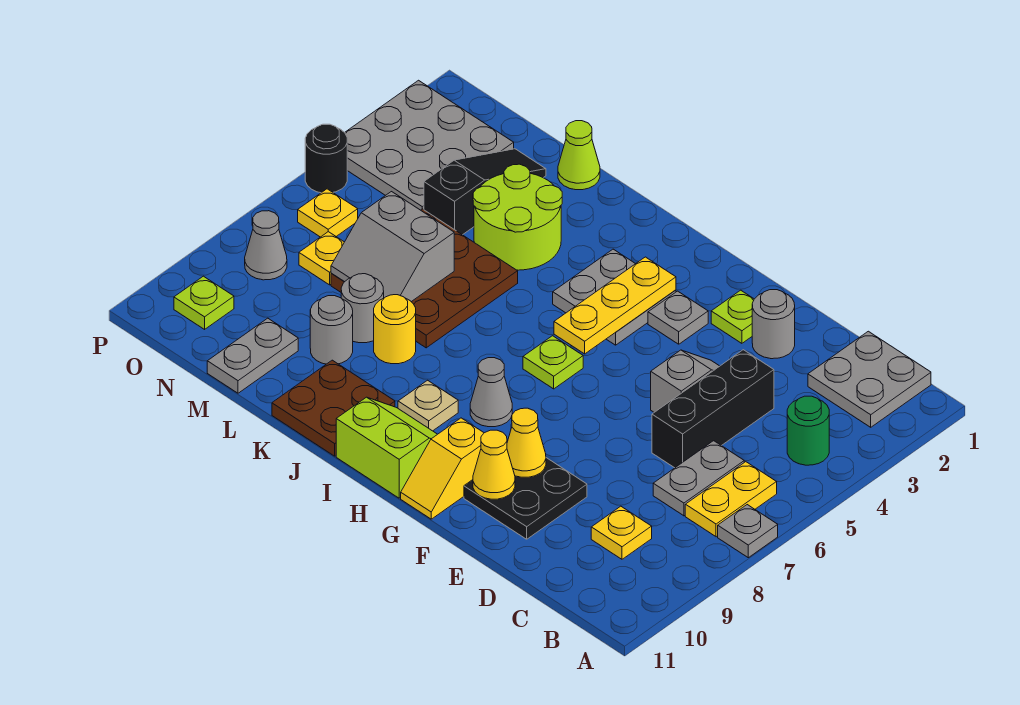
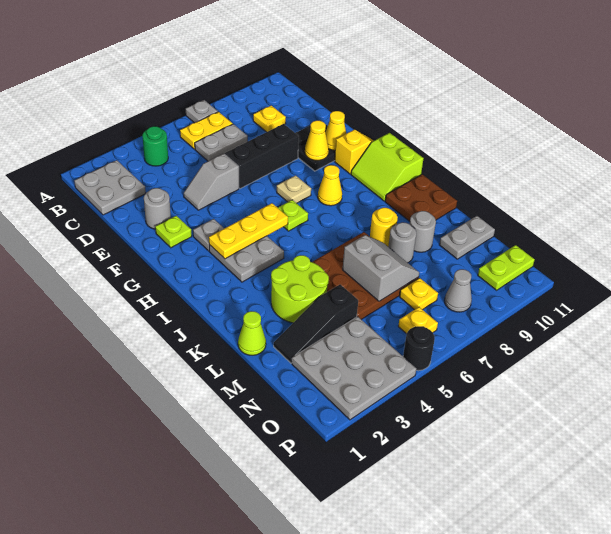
black brick D4:D6 level 1 -> black brick E6:E8 level 1
grey cone H8 level 1 -> yellow cone H8 level 1
tan plate I9 level 1 -> tan plate G7 level 1
lime plate O10 level 1 -> lime plate O10:O11 level 1

